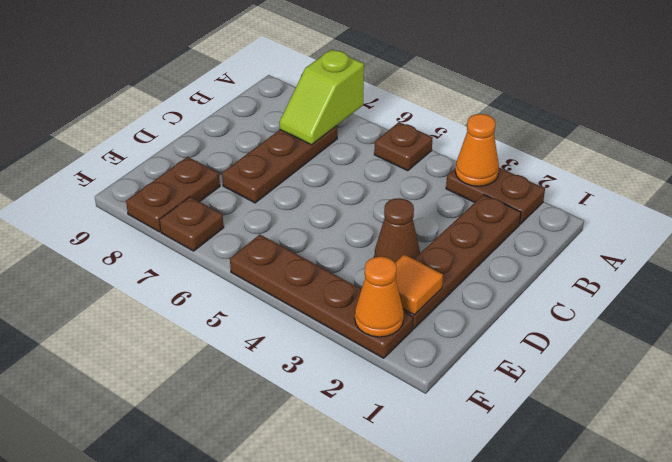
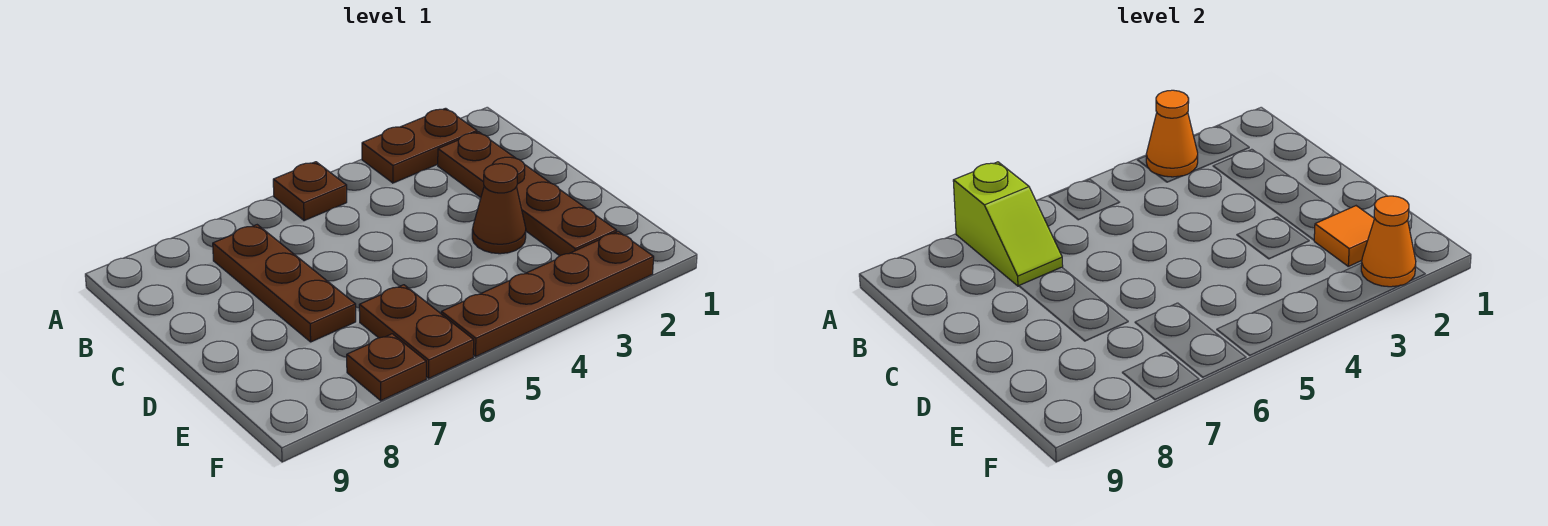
brown plate E8:F8 level 1 -> brown plate E6:F6 level 1

